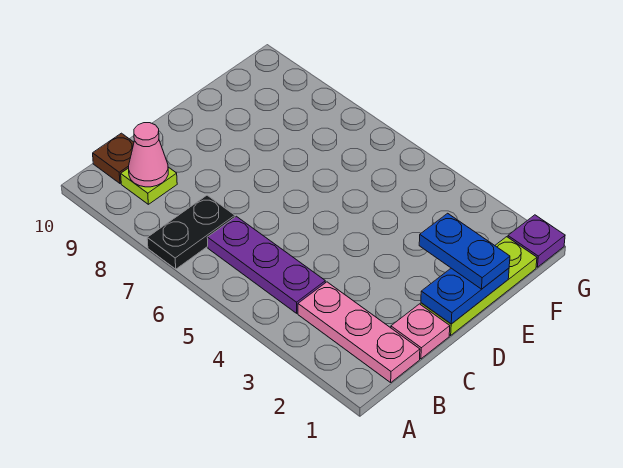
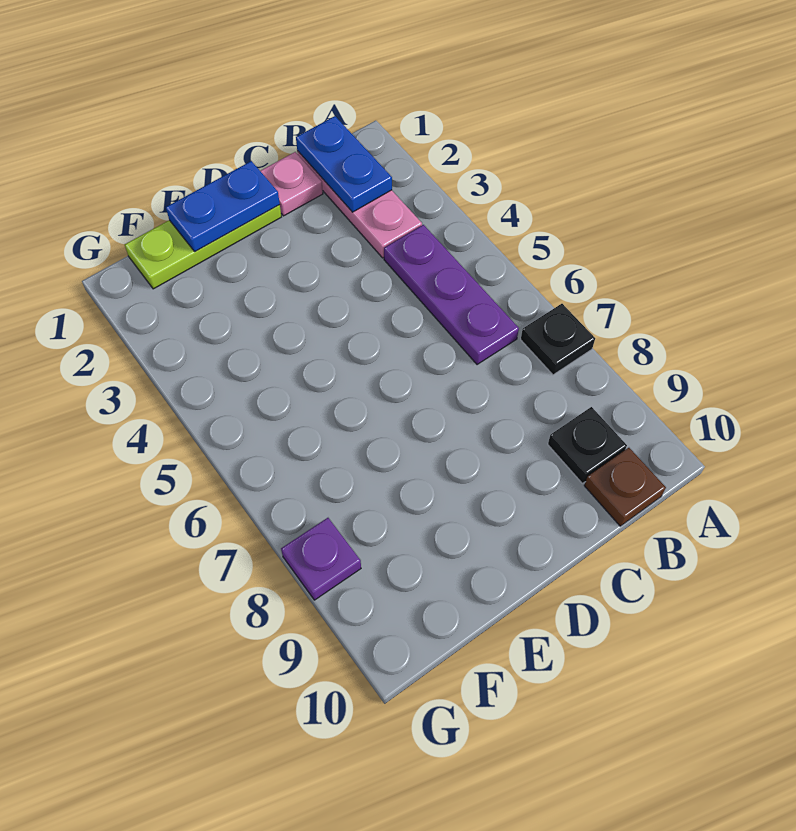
black plate A7:B7 level 1 -> black plate A7 level 1
lime plate B9 level 1 -> black plate B9 level 1
pink cone B9 level 2 -> none
blue plate E1:E2 level 3 -> blue plate B1:B2 level 2
purple plate G1 level 1 -> purple plate G8 level 1

